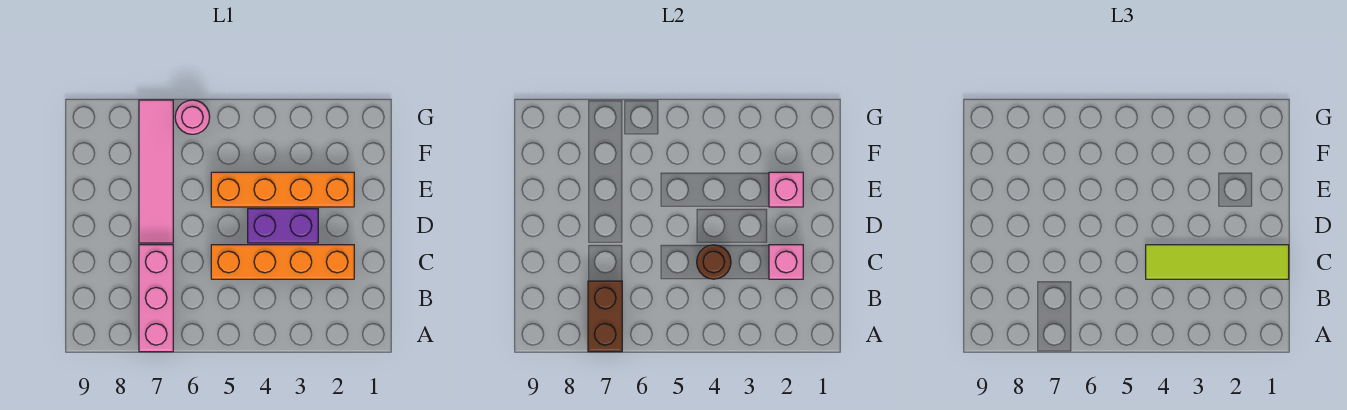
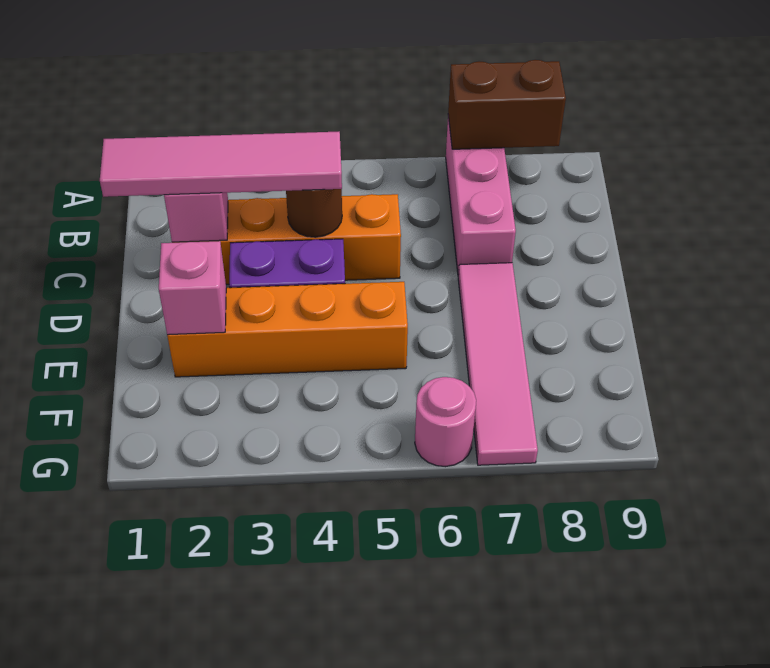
brown brick A7:B7 level 2 -> brown brick A7:A8 level 2
lime tile C1:C4 level 3 -> pink tile C1:C4 level 3

